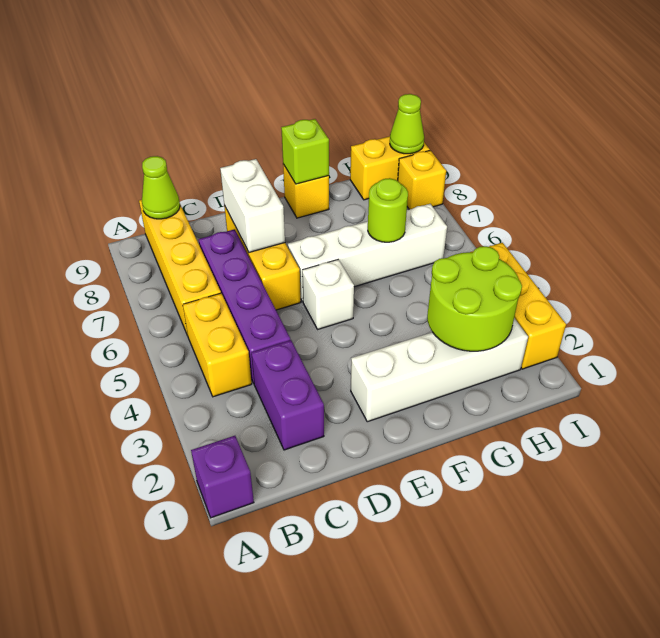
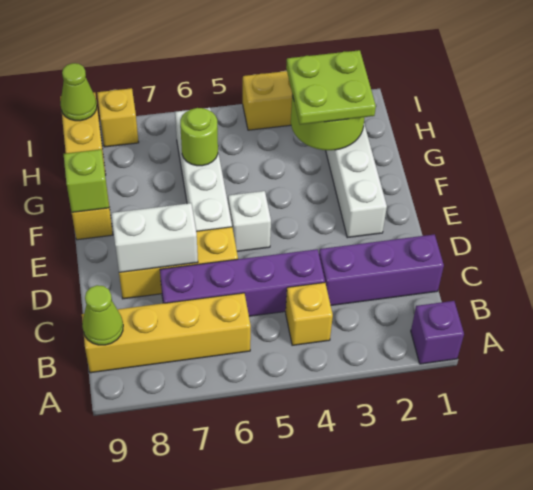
yellow brick B4:B5 level 1 -> yellow brick B4 level 1
purple brick C2:C3 level 1 -> purple brick C1:C3 level 1
none -> lime plate G2:H3 level 3

